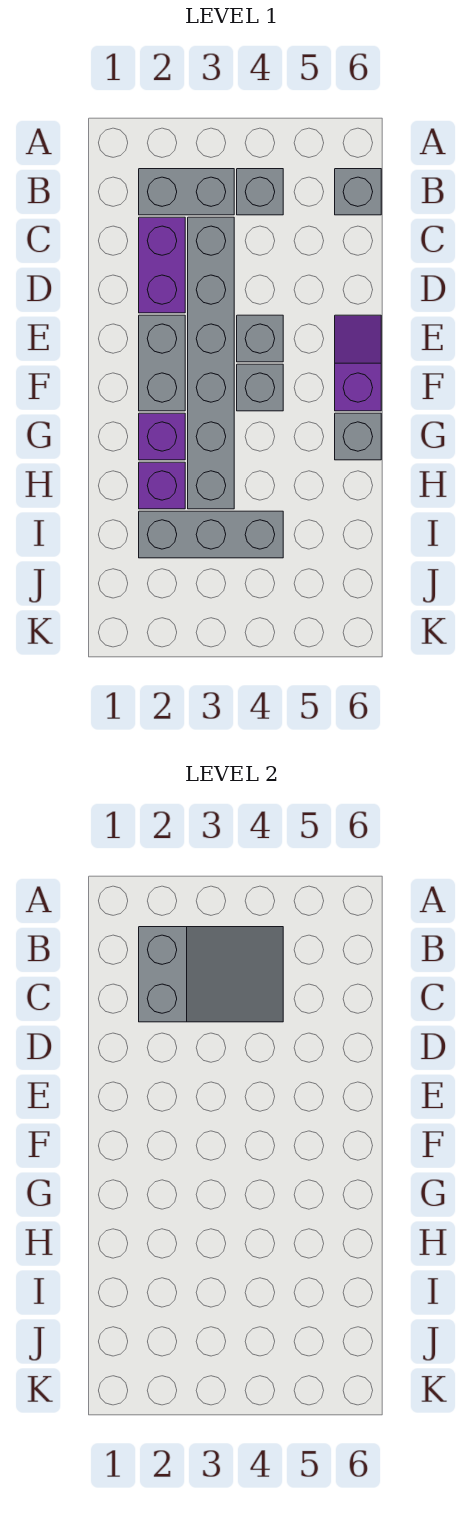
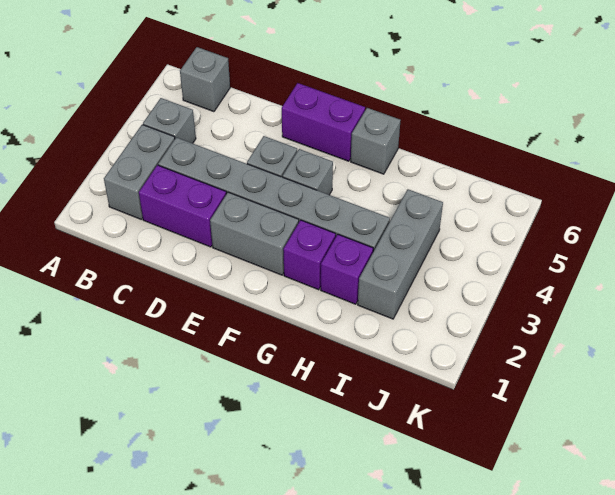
grey slope B2:C4 level 2 top 2 -> none
purple slope E6:F6 level 1 top F -> purple brick E6:F6 level 1

